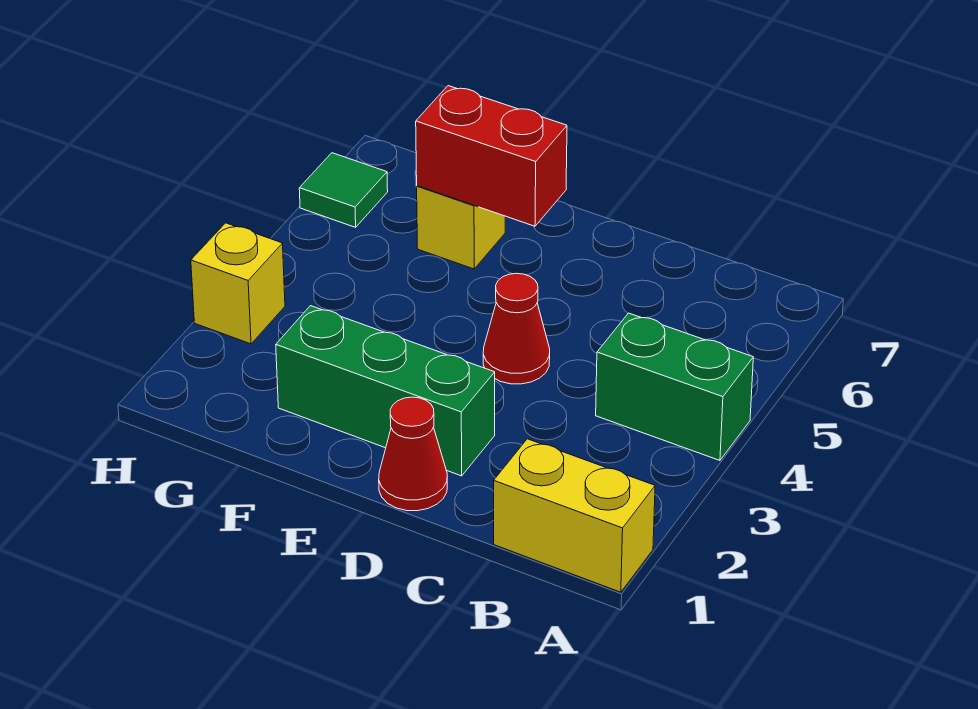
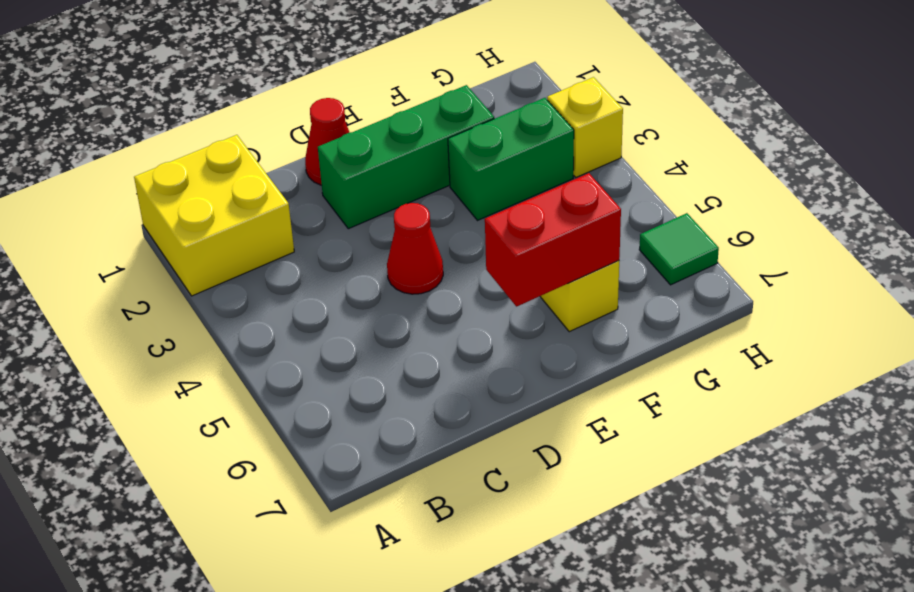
yellow brick A1:B1 level 1 -> yellow brick A1:B2 level 1
green brick A4:B4 level 1 -> green brick F3:G3 level 1

